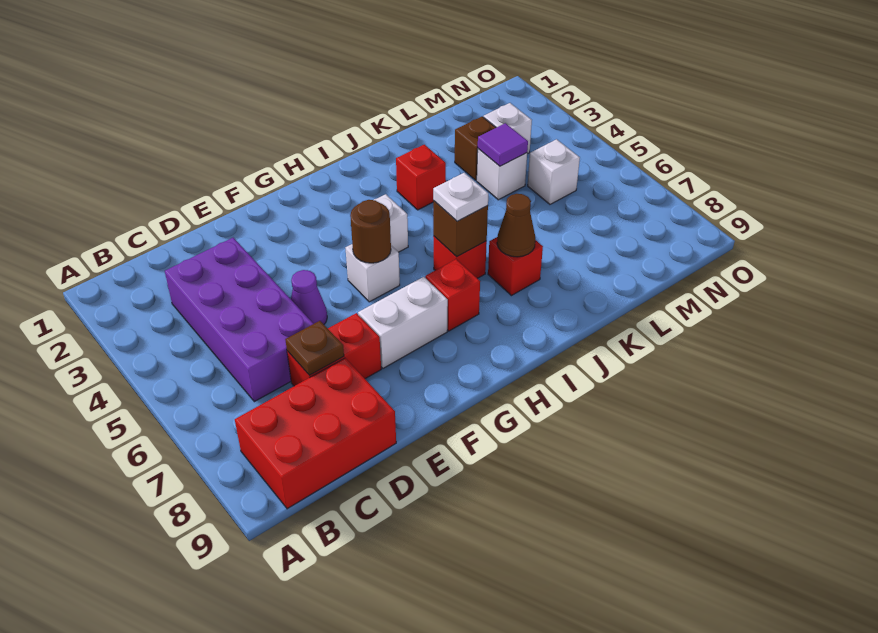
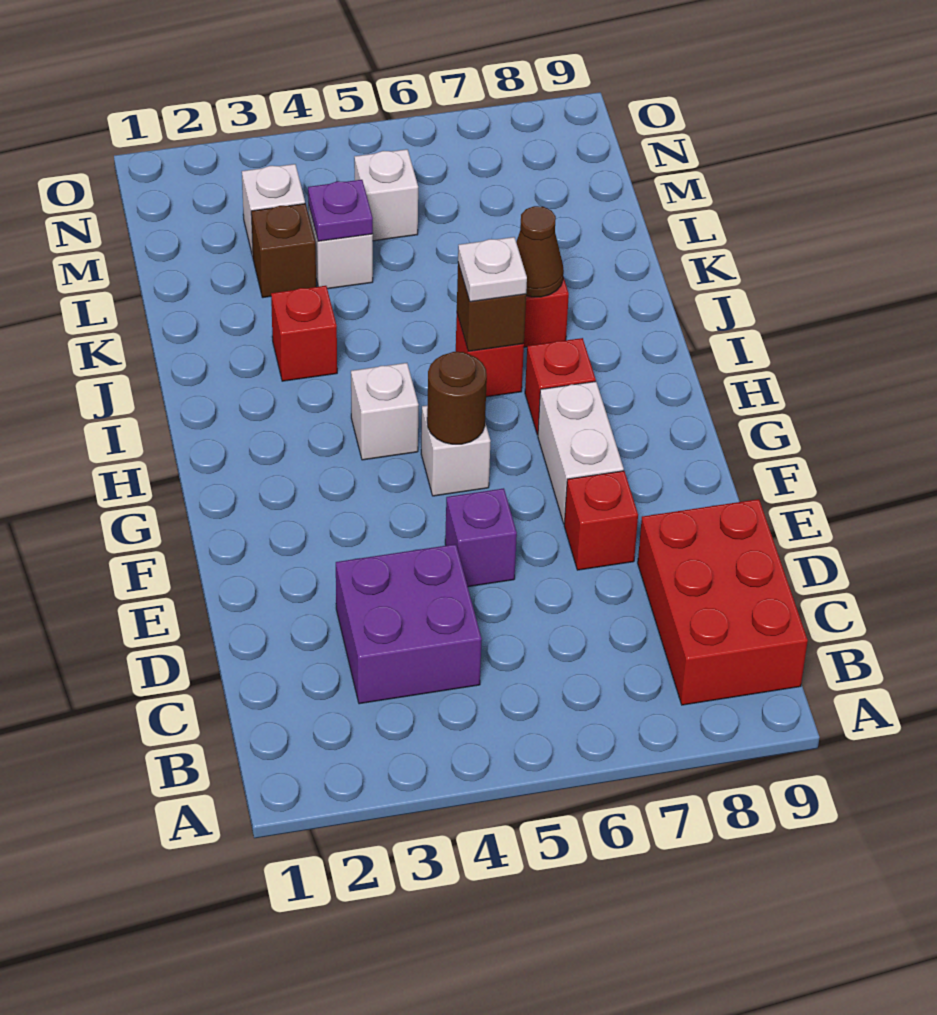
purple brick C3:D6 level 1 -> purple brick C3:D4 level 1
red brick D7:E7 level 1 -> red brick E7 level 1
brown plate D7 level 2 -> none
purple cone E5 level 1 -> purple brick E5 level 1
purple tile L4 level 2 -> purple plate L4 level 2

